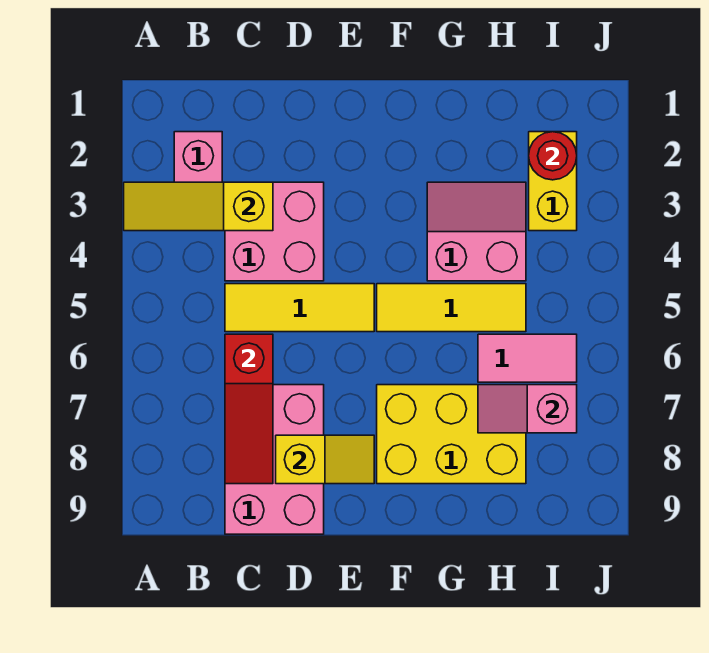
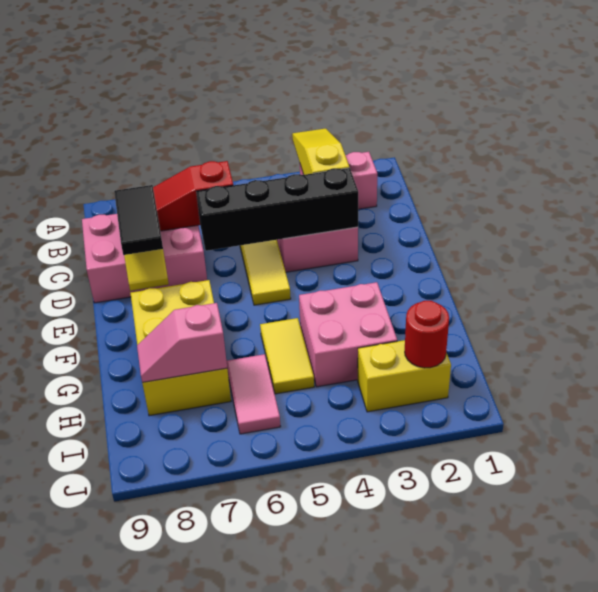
none -> black brick D3:D6 level 2
none -> black tile D8:E8 level 3
yellow tile F5:H5 level 1 -> yellow tile G5:H5 level 1
pink slope G3:H4 level 1 top 4 -> pink brick G3:H4 level 1
pink slope H7:I7 level 2 top I -> pink slope H7:H8 level 2 top 7

